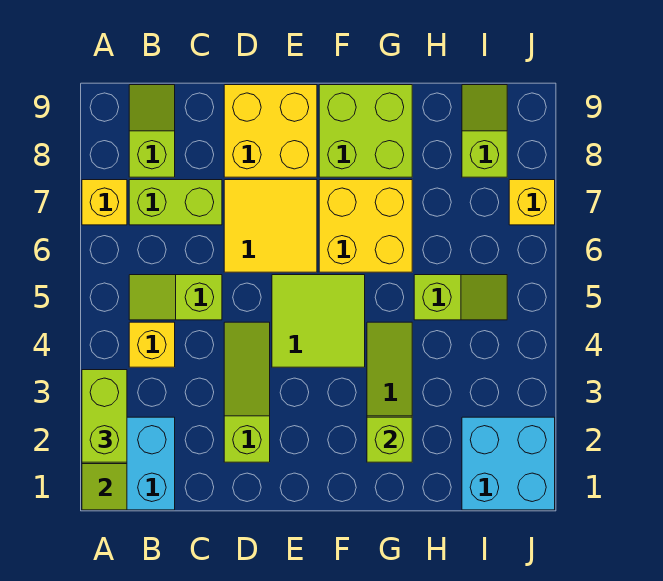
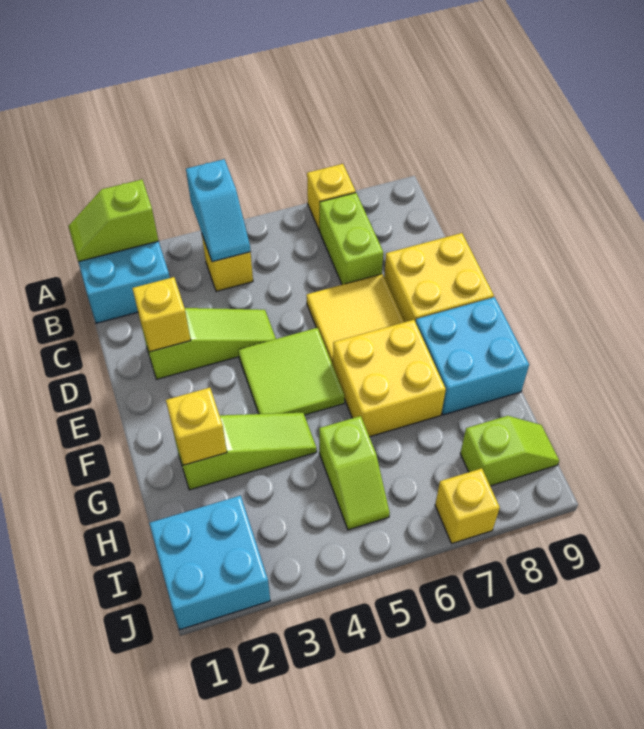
lime brick A2:A3 level 3 -> none
none -> cyan slope A4:B4 level 2 top A
lime slope B5:C5 level 1 top C -> none
lime slope B8:B9 level 1 top 8 -> none
none -> yellow brick D2 level 2
lime brick F8:G9 level 1 -> cyan brick F8:G9 level 1
lime brick G2 level 2 -> yellow brick G2 level 2

